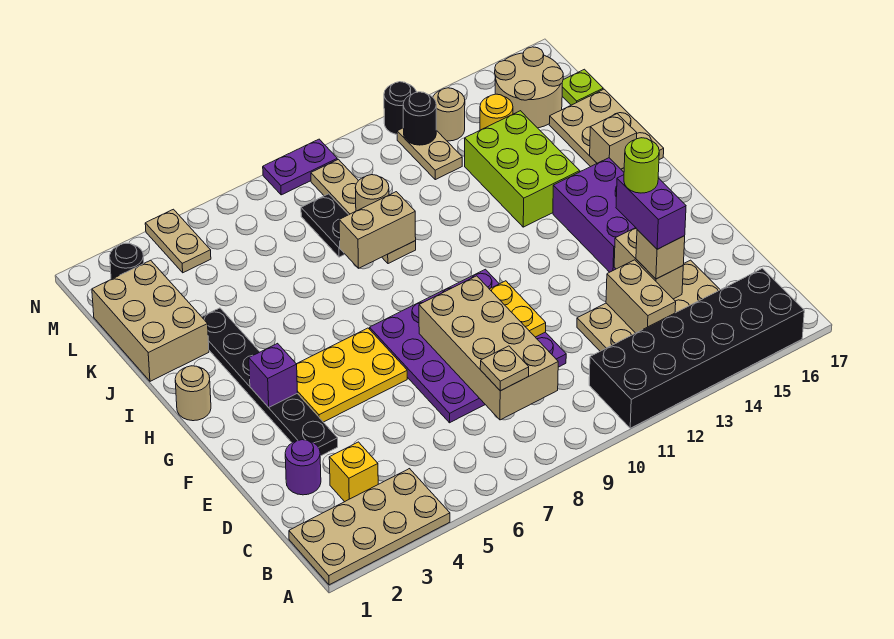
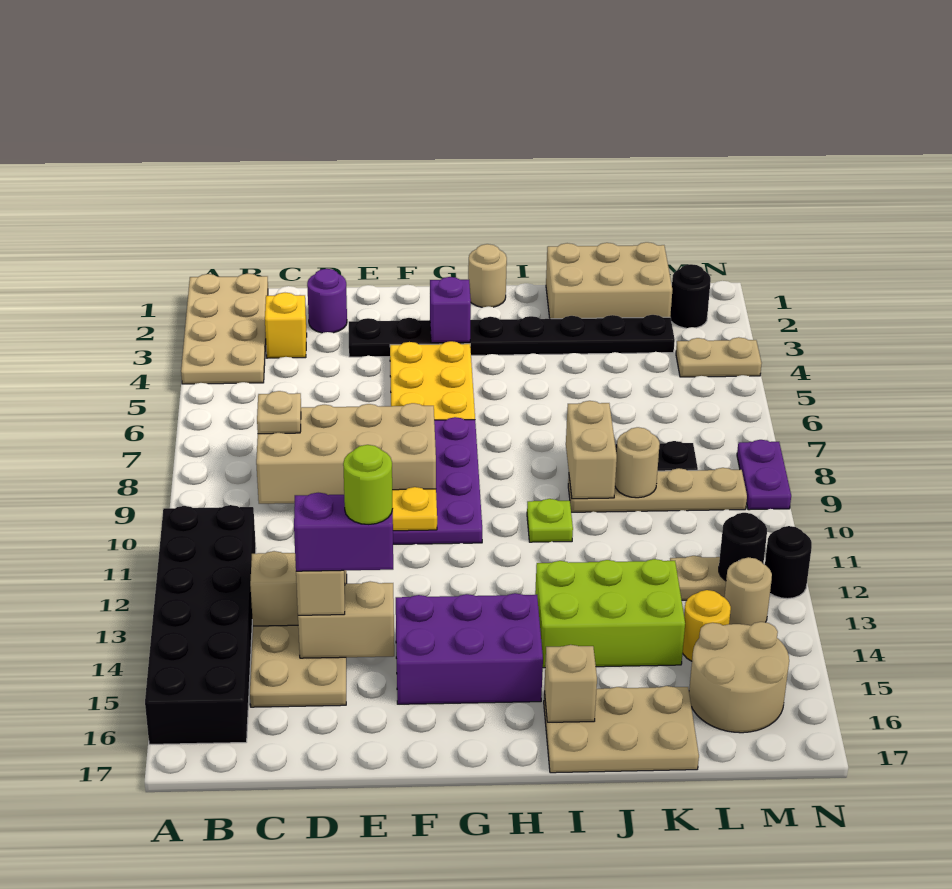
black plate E3:J3 level 1 -> black plate E3:L3 level 1
lime plate L17 level 1 -> lime plate I10 level 1

